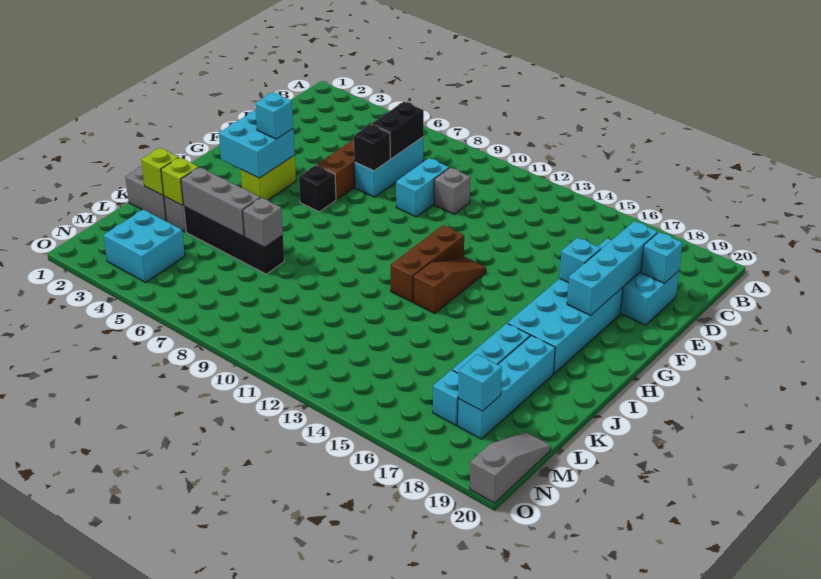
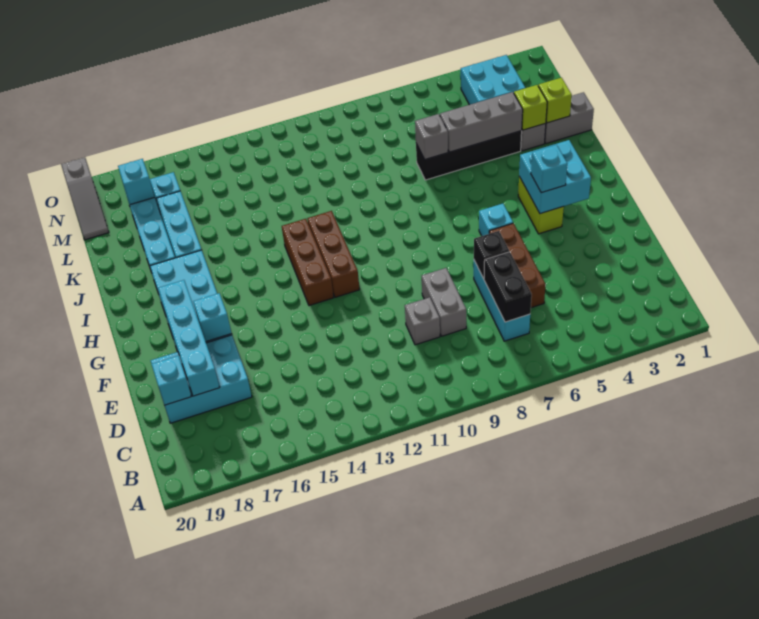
cyan brick D9:E9 level 1 -> grey brick D9:E9 level 1
black brick G6 level 1 -> cyan brick G6 level 1
brown slope G13:I13 level 1 top I -> brown brick G13:I13 level 1

